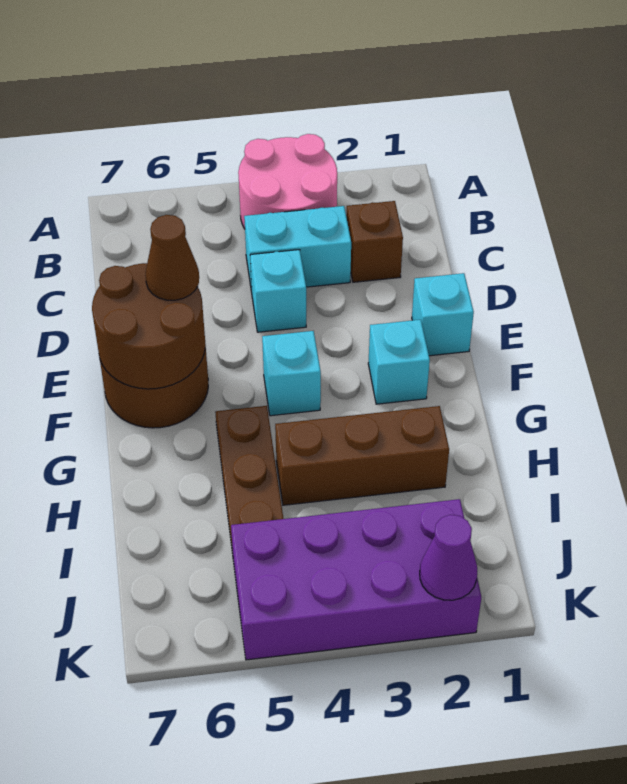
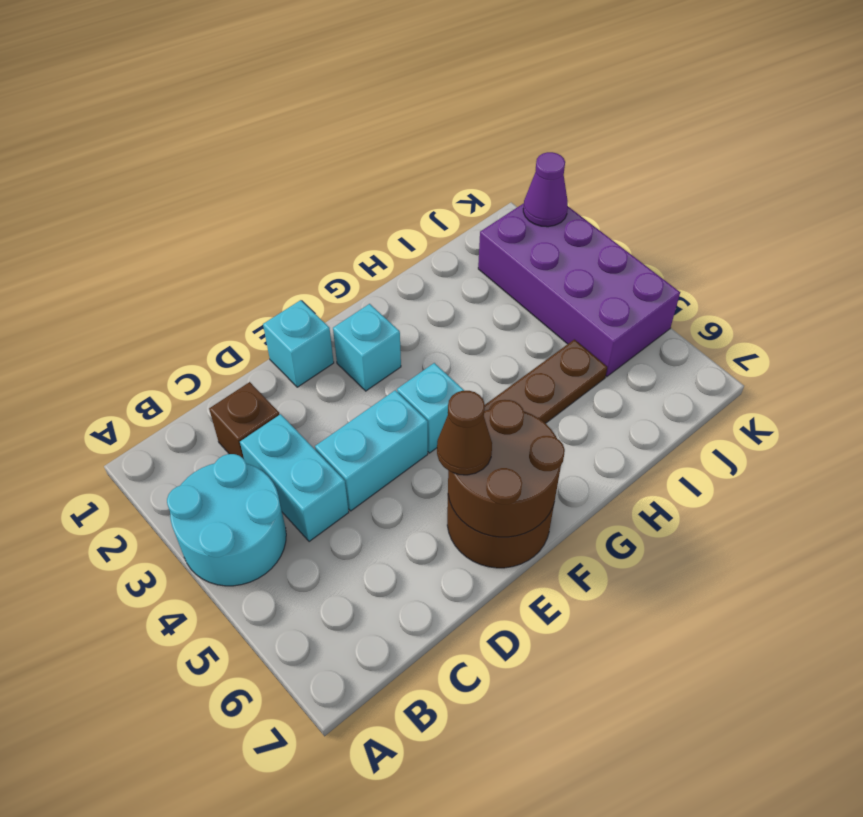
pink round brick A3:B4 level 1 -> cyan round brick A3:B4 level 1
cyan brick D4 level 1 -> cyan brick D4:E4 level 1
brown brick H2:H4 level 1 -> none

